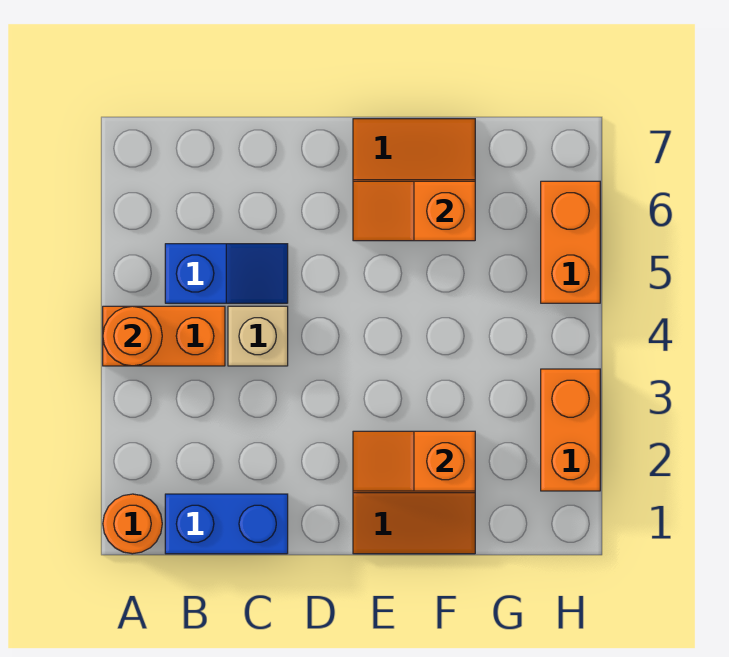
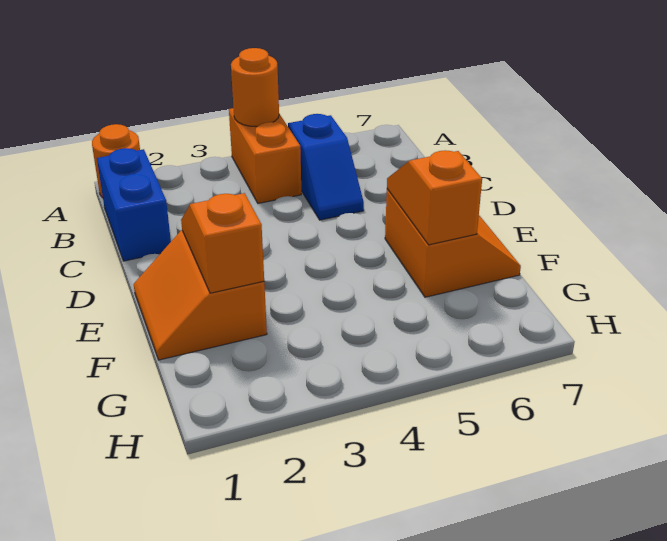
tan brick C4 level 1 -> none
orange brick H2:H3 level 1 -> none
orange brick H5:H6 level 1 -> none

